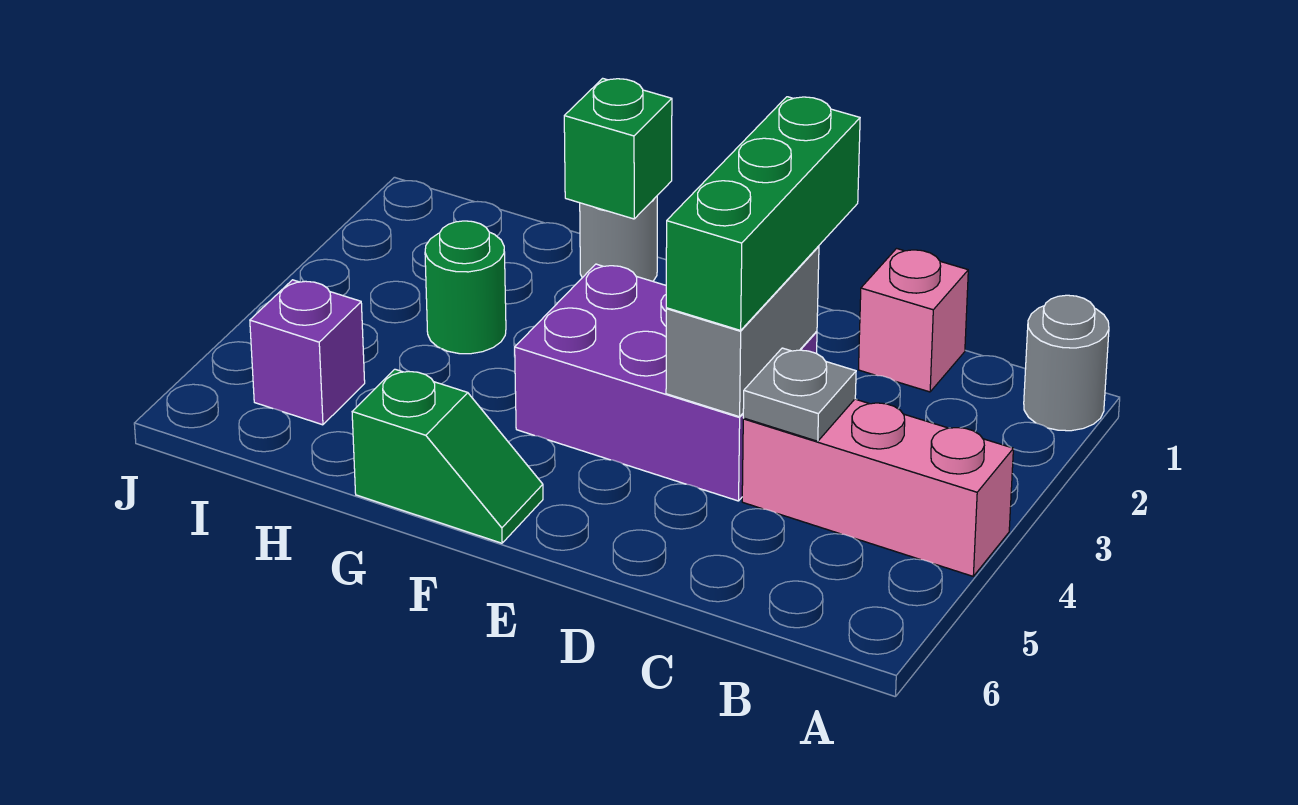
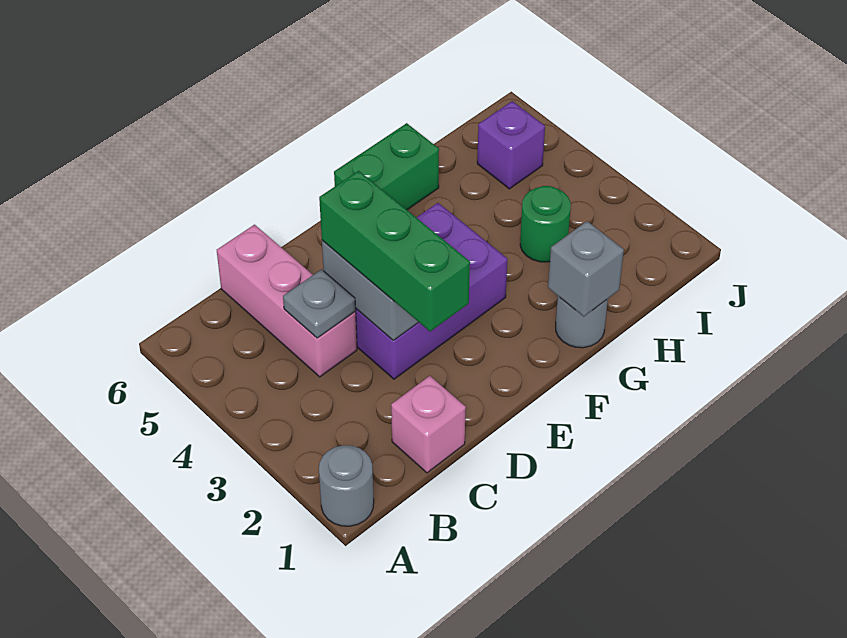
pink brick A4:C4 level 1 -> pink brick C4:C6 level 1
green slope F6:G6 level 1 top G -> green brick F6:G6 level 1
green brick G1 level 2 -> grey brick G1 level 2

